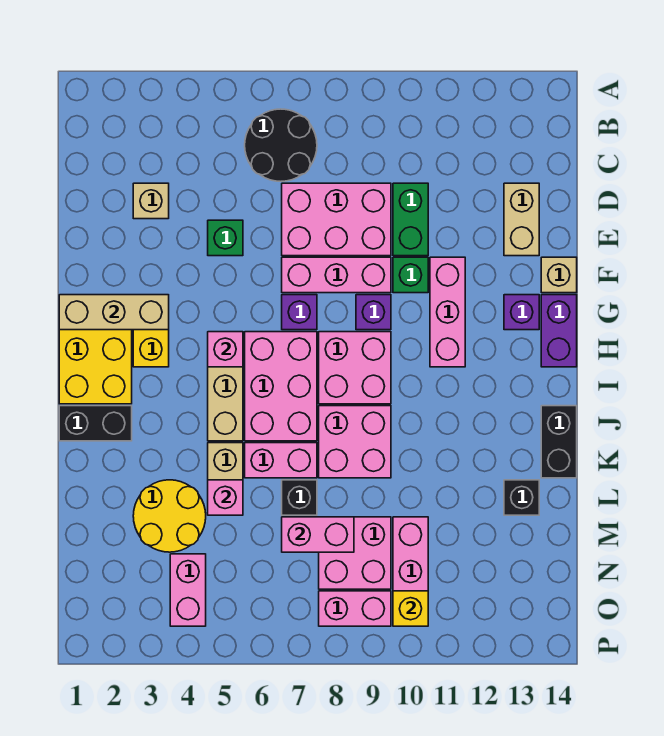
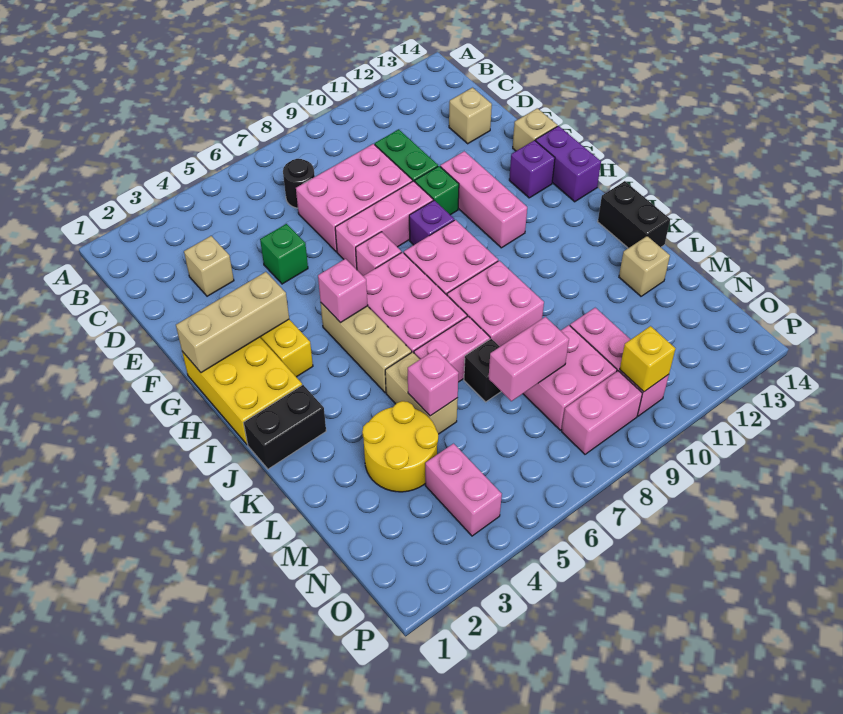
black round brick B6:C7 level 1 -> black round brick C7 level 1
tan brick D13:E13 level 1 -> tan brick D13 level 1
purple brick G7 level 1 -> pink brick G7 level 1
black brick L13 level 1 -> tan brick L13 level 1

